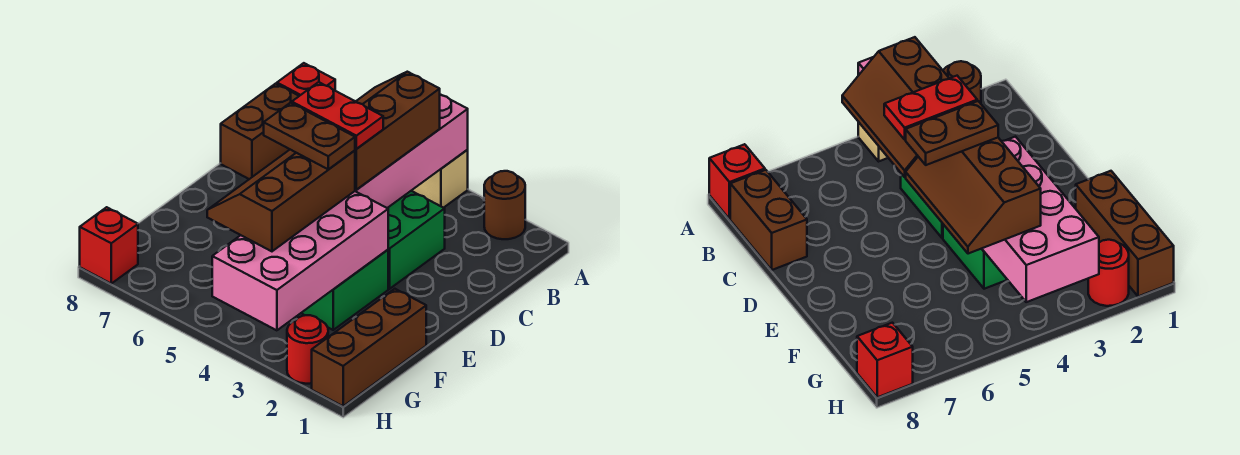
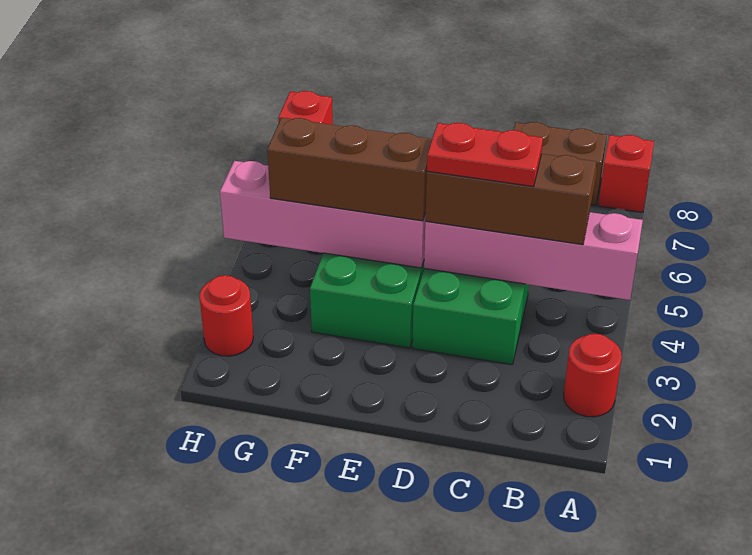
brown round brick A2 level 1 -> red round brick A2 level 1
tan brick A4 level 1 -> none
red plate D4:D5 level 4 -> red plate C4:D4 level 4
pink brick E3:H4 level 2 -> pink brick E4:H4 level 2
brown plate E4:E5 level 4 -> none
brown brick F1:H1 level 1 -> none

